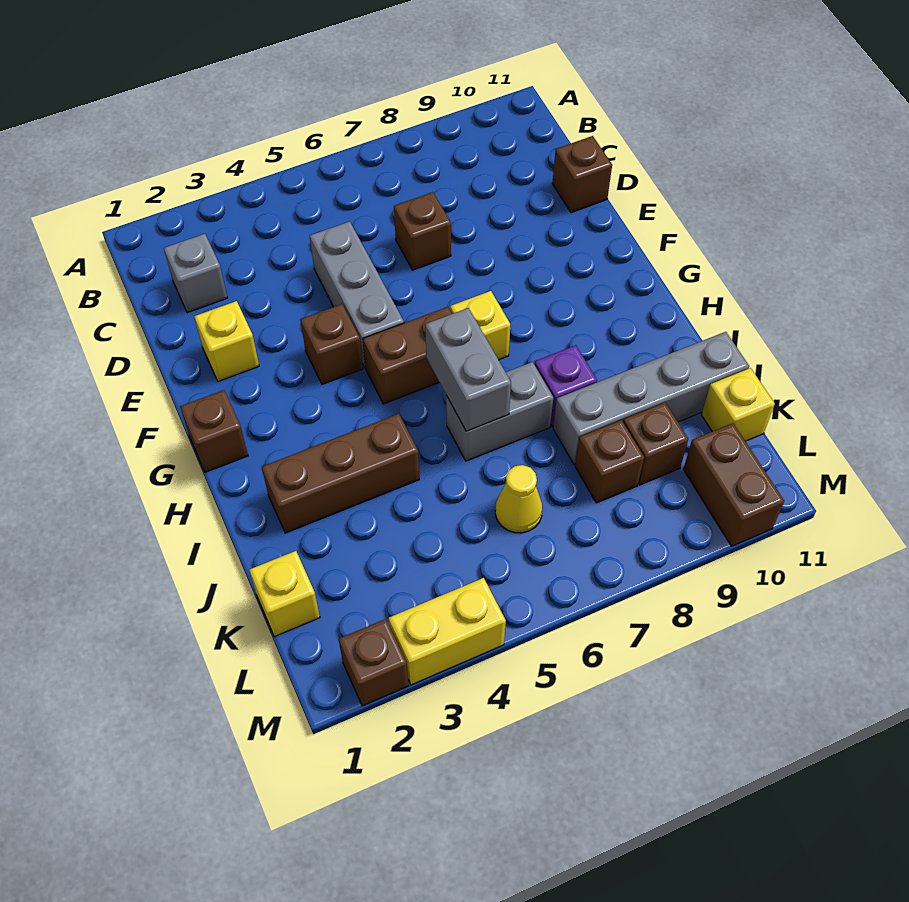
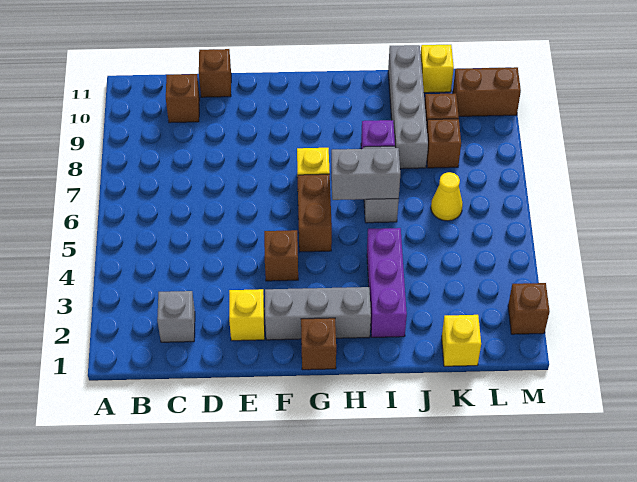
grey brick D5:F5 level 1 -> grey brick F2:H2 level 1
brown brick D7 level 1 -> brown brick C10 level 1
brown brick I2:I4 level 1 -> purple brick I2:I4 level 1
yellow brick M3:M4 level 1 -> none

